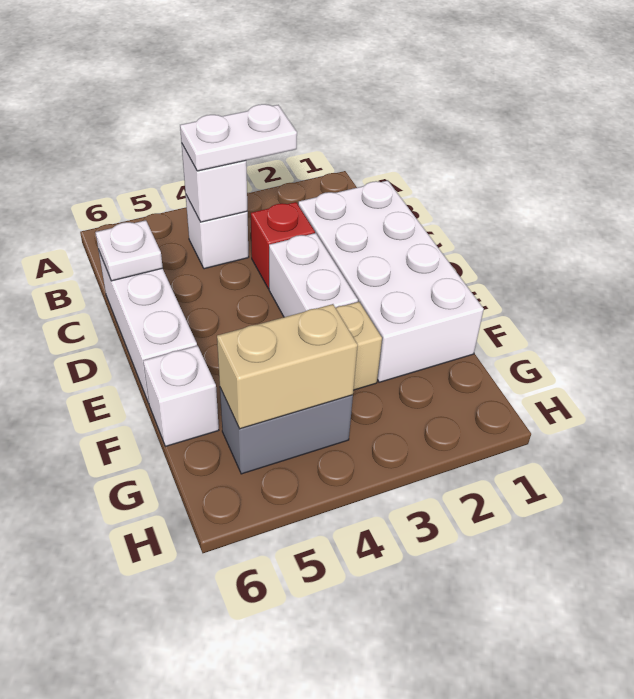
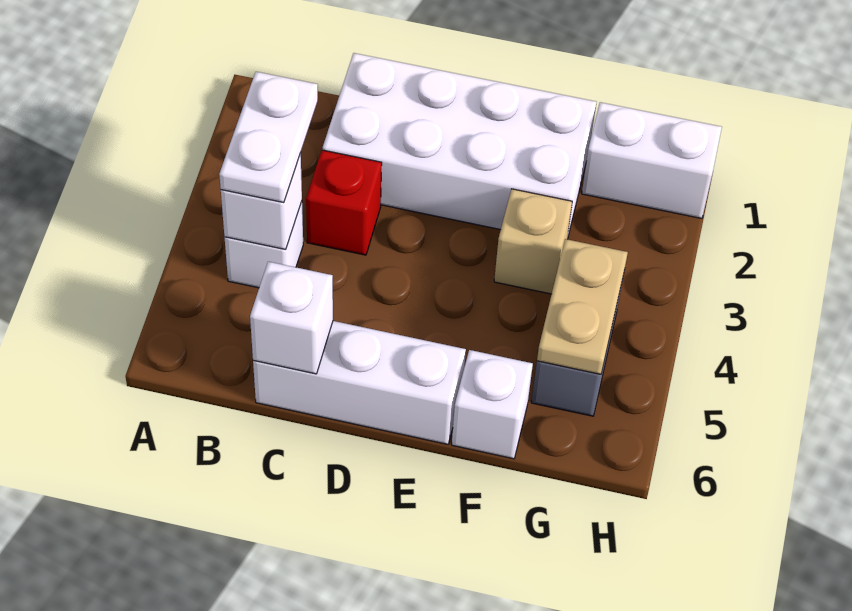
white plate C6 level 2 -> white brick C6 level 2
white brick D3:E3 level 1 -> white brick G1:H1 level 1
tan brick G4:G5 level 2 -> tan plate G4:G5 level 2

